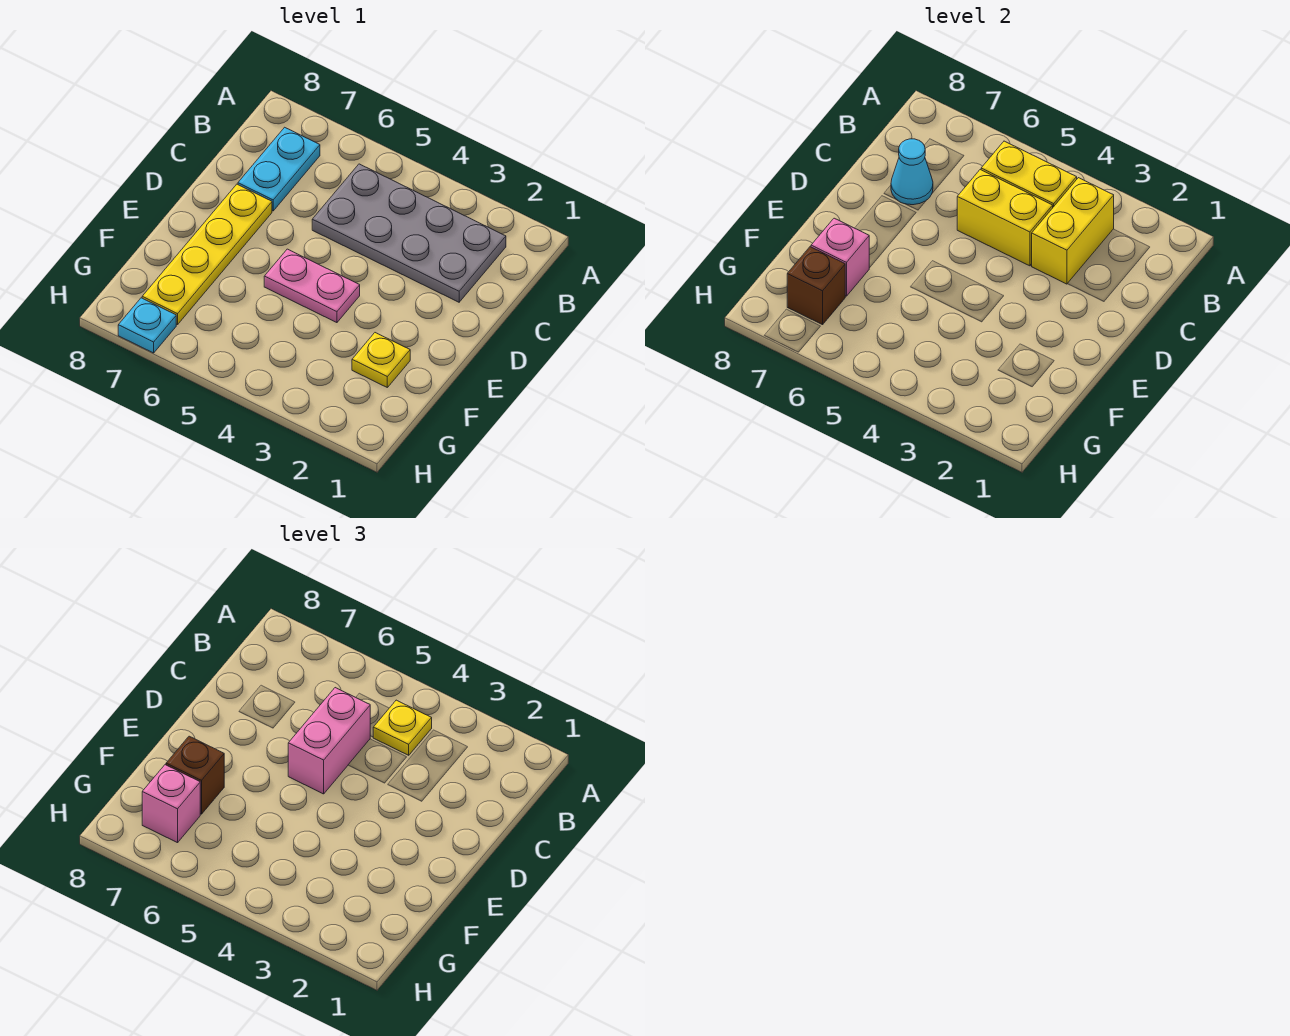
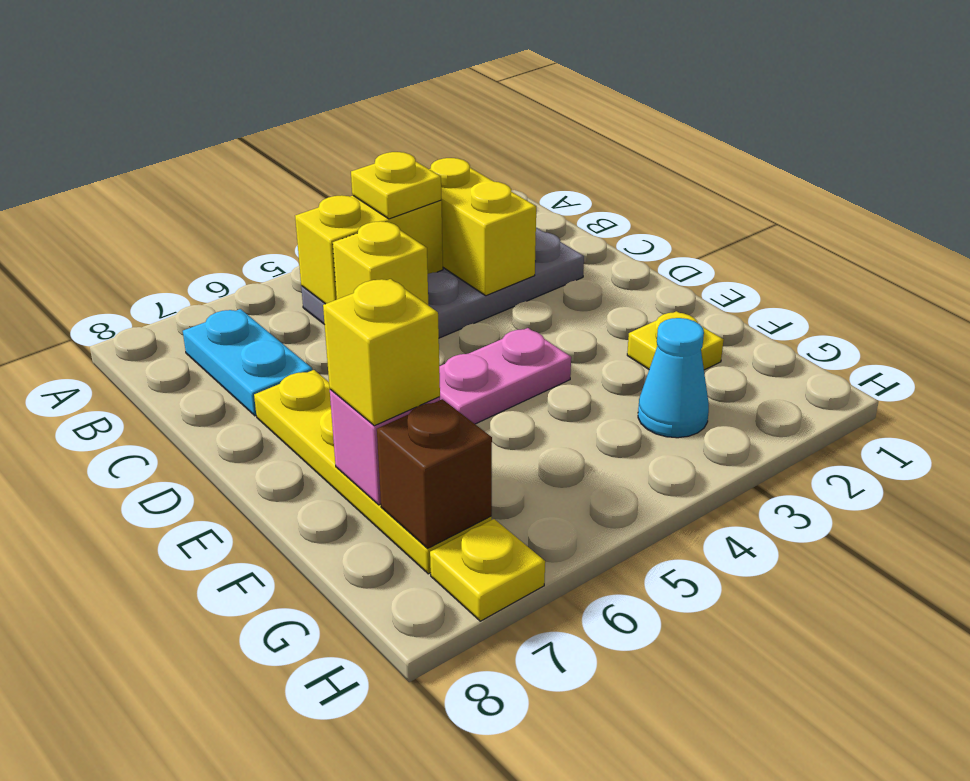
yellow brick C4:C5 level 2 -> yellow brick C5 level 2
pink brick C5:D5 level 3 -> none
cyan cone C7 level 2 -> cyan cone G3 level 1
brown brick F7 level 3 -> yellow brick F7 level 3
pink brick G7 level 3 -> none
cyan plate H7 level 1 -> yellow plate H7 level 1

